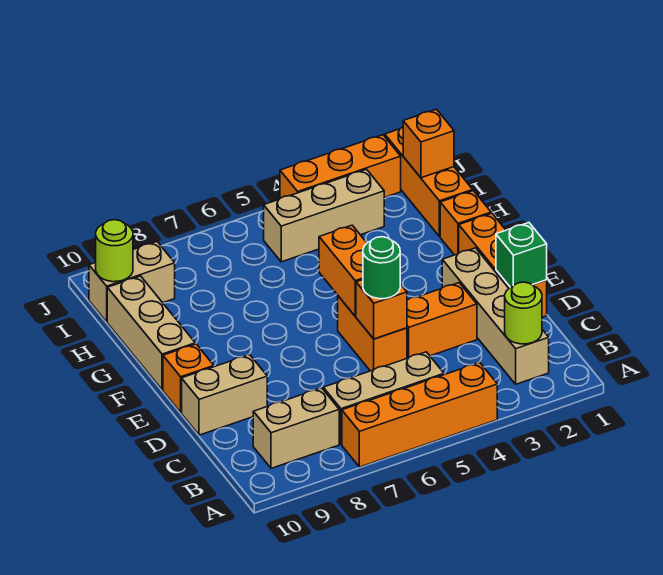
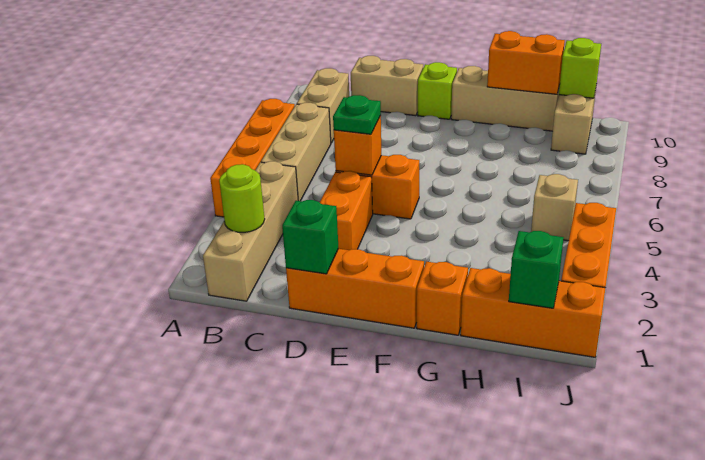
tan brick B2:E2 level 1 -> tan brick B1:B4 level 1
green round brick D5 level 3 -> green plate D5 level 3
tan brick D9:D10 level 1 -> tan brick C10:D10 level 1
orange brick E5:F5 level 2 -> orange brick G10:H10 level 2
orange brick E10 level 1 -> lime brick E10 level 1
orange brick I1 level 2 -> green brick I1 level 2
tan brick I3:I5 level 1 -> tan brick I5 level 1
lime round brick I10 level 2 -> lime brick I10 level 2

